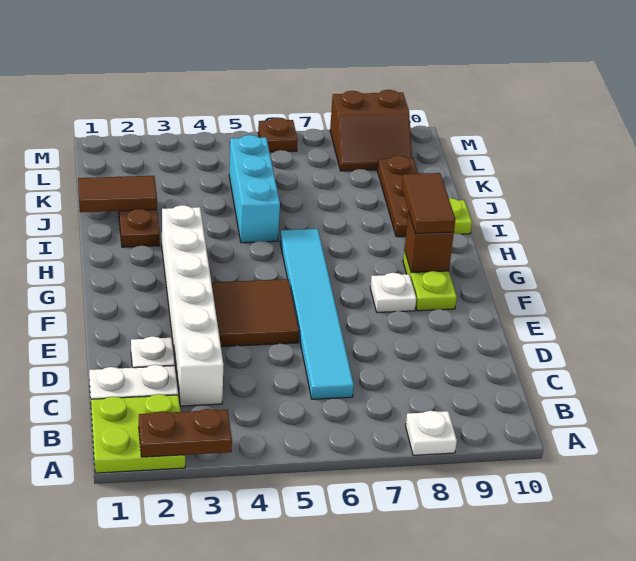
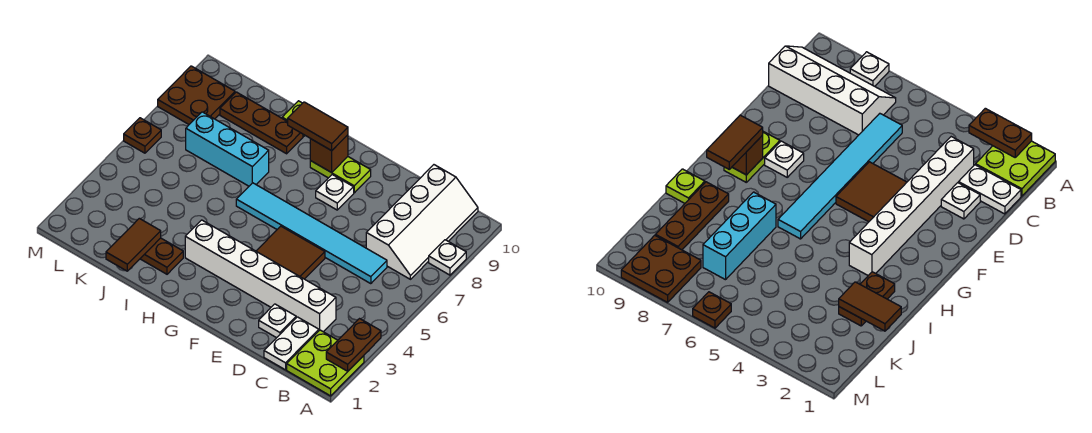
none -> white slope B7:C10 level 1 top C
cyan brick I5:K5 level 1 -> cyan brick I7:K7 level 1
brown slope L8:M9 level 1 top M -> brown plate L8:M9 level 1

